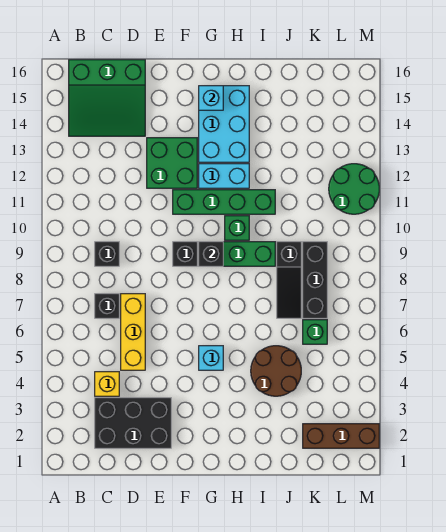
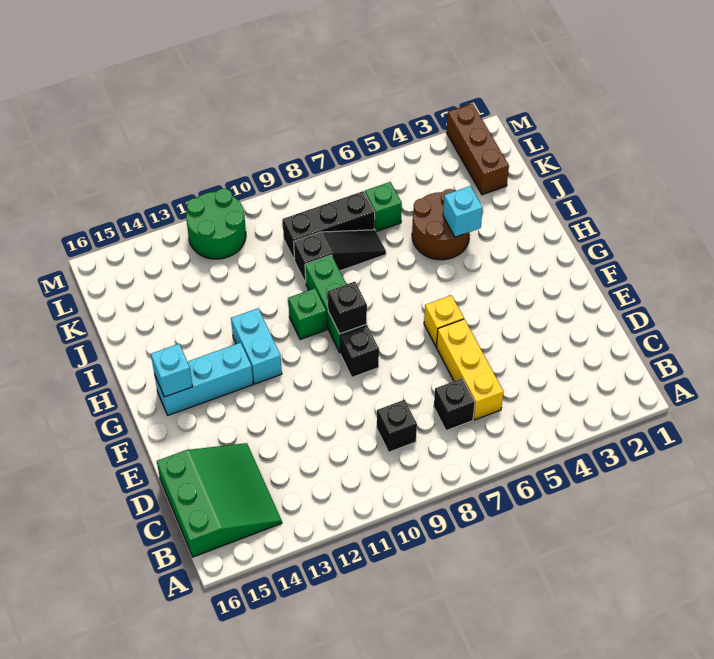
black brick C2:E3 level 1 -> none
yellow brick C4 level 1 -> yellow brick F6 level 1
yellow brick D5:D7 level 1 -> yellow brick C6:E6 level 1
green brick E12:F13 level 1 -> none
green brick F11:I11 level 1 -> none
cyan brick G5 level 1 -> cyan brick I4 level 2
cyan brick G13:H15 level 1 -> cyan brick G13:G15 level 1

